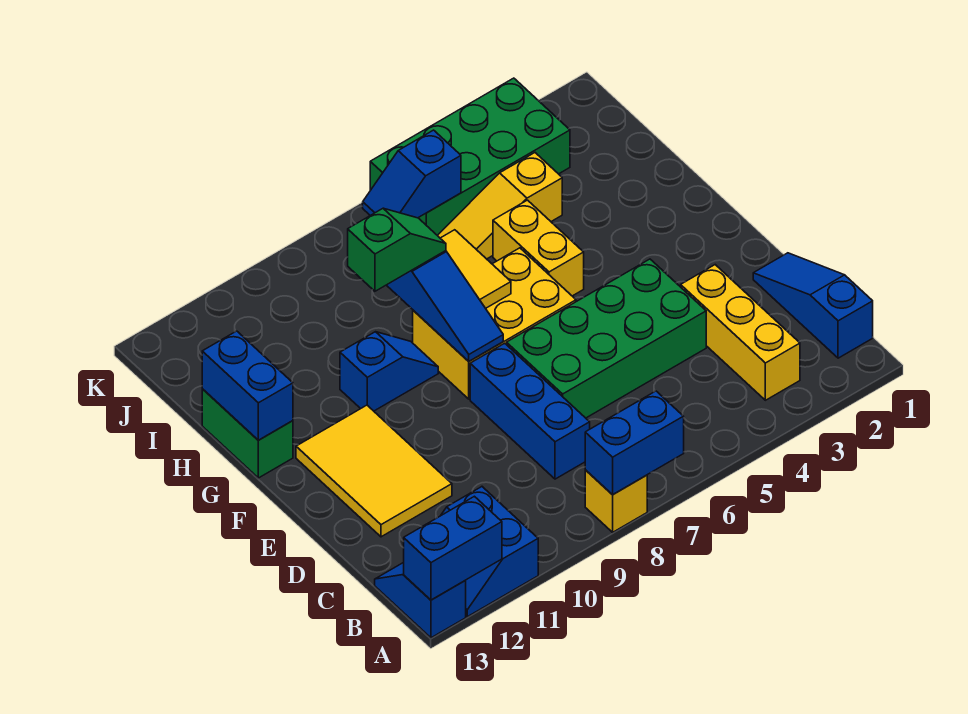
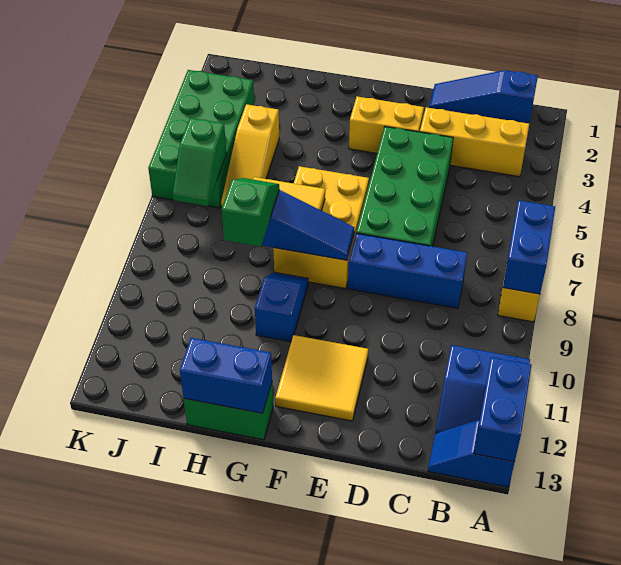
yellow tile D11:F12 level 1 -> yellow tile E11:F12 level 1
yellow brick G5:H5 level 1 -> yellow brick E3:F3 level 1
blue slope J6:J7 level 2 top 6 -> green slope J6:J7 level 2 top 6

